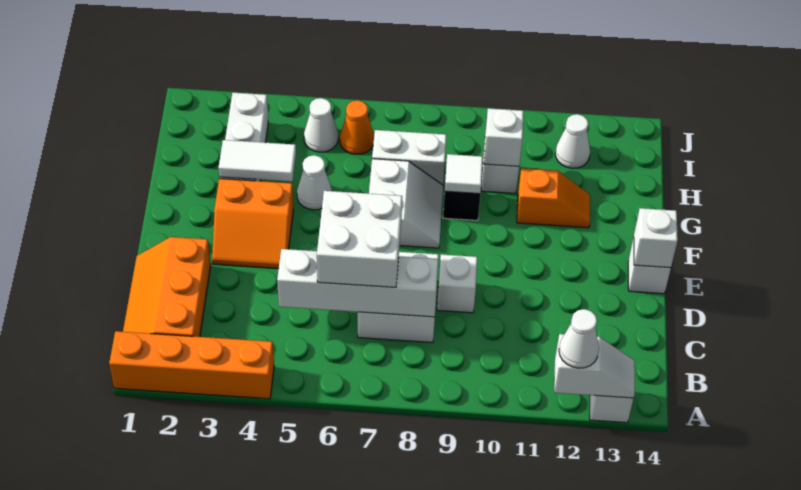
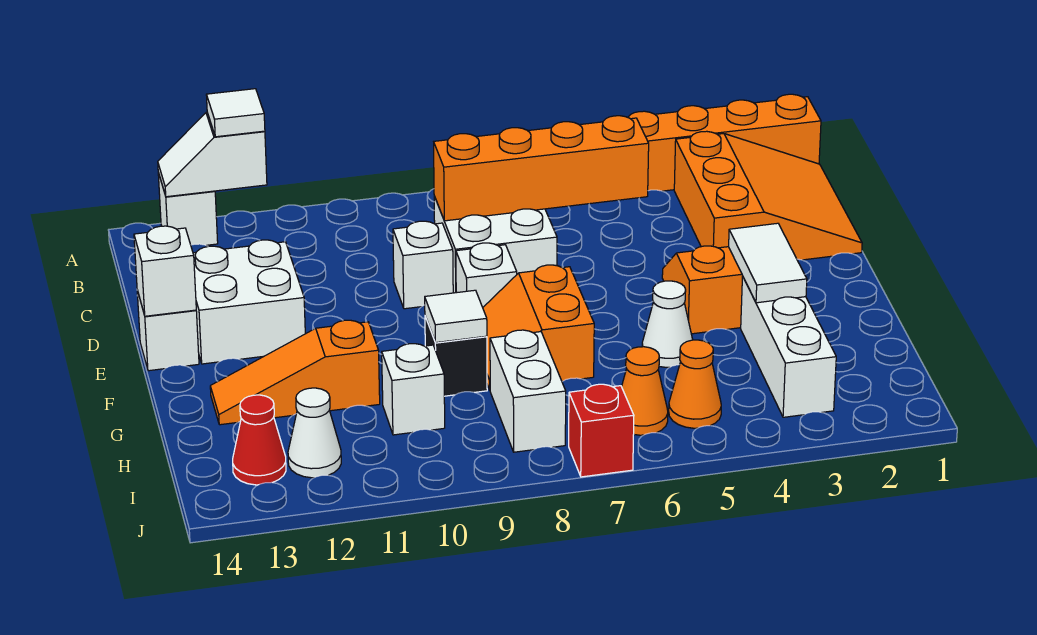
white cone A12 level 3 -> white tile A12 level 3
orange slope B1:D2 level 1 top 2 -> orange slope B1:D3 level 1 top 3
white brick C5:C8 level 2 -> orange brick C5:C8 level 2
white brick C6:D7 level 3 -> white brick D12:E13 level 1
white slope F7:G8 level 1 top 7 -> orange slope F7:G8 level 1 top 7
white tile G3:G4 level 2 -> white tile F3:G3 level 2
orange slope G11:G12 level 1 top 11 -> orange slope G11:G13 level 1 top 11
white brick H7:H8 level 1 -> white brick H8:I8 level 1
white brick H10 level 2 -> white brick E8 level 1
white cone I5 level 1 -> orange cone I5 level 1
none -> red cone I13 level 1
none -> red brick J7 level 1

